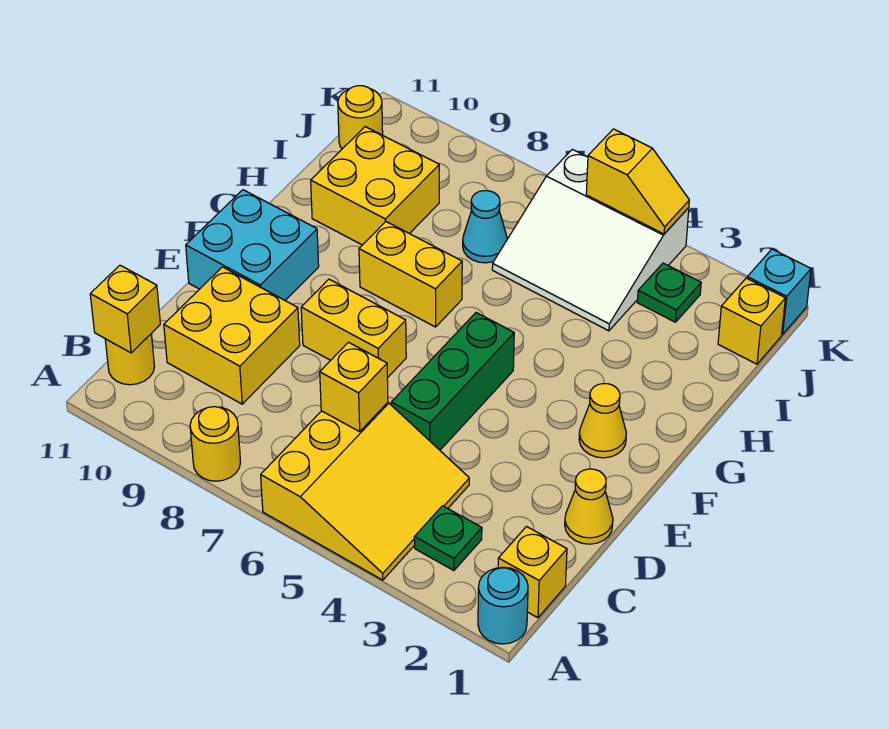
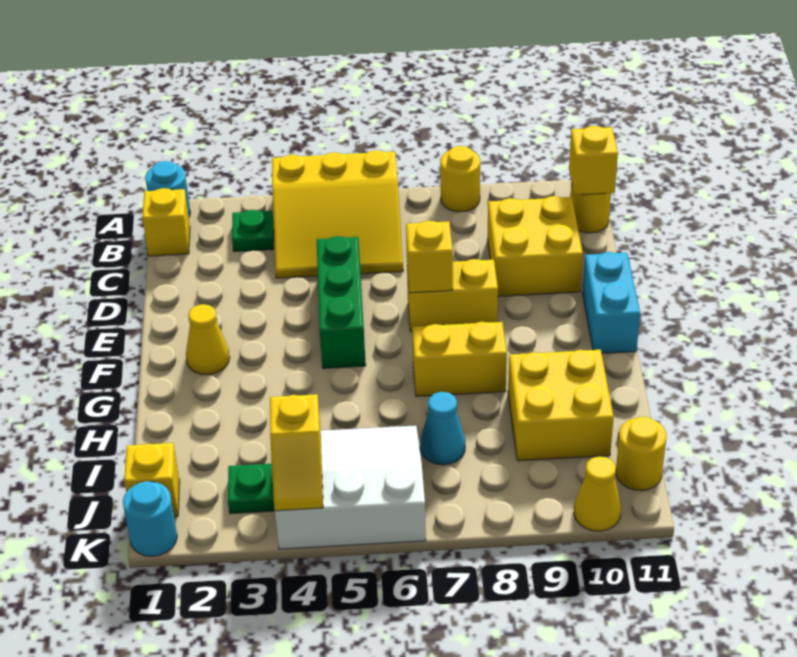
yellow slope A4:C6 level 1 top 6 -> yellow slope A4:C6 level 1 top A
yellow brick C6 level 2 -> yellow brick E7 level 2
yellow cone D1 level 1 -> yellow cone K10 level 1
cyan brick E10:F11 level 1 -> cyan brick E11:F11 level 1
cyan brick K1 level 1 -> cyan round brick K1 level 1
yellow slope K4:K5 level 2 top 5 -> yellow slope J4:K4 level 2 top J

